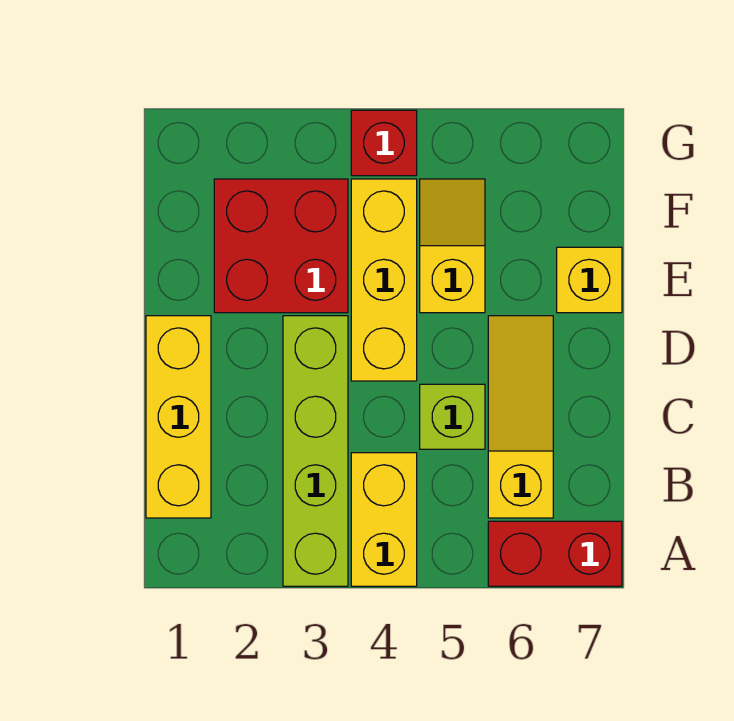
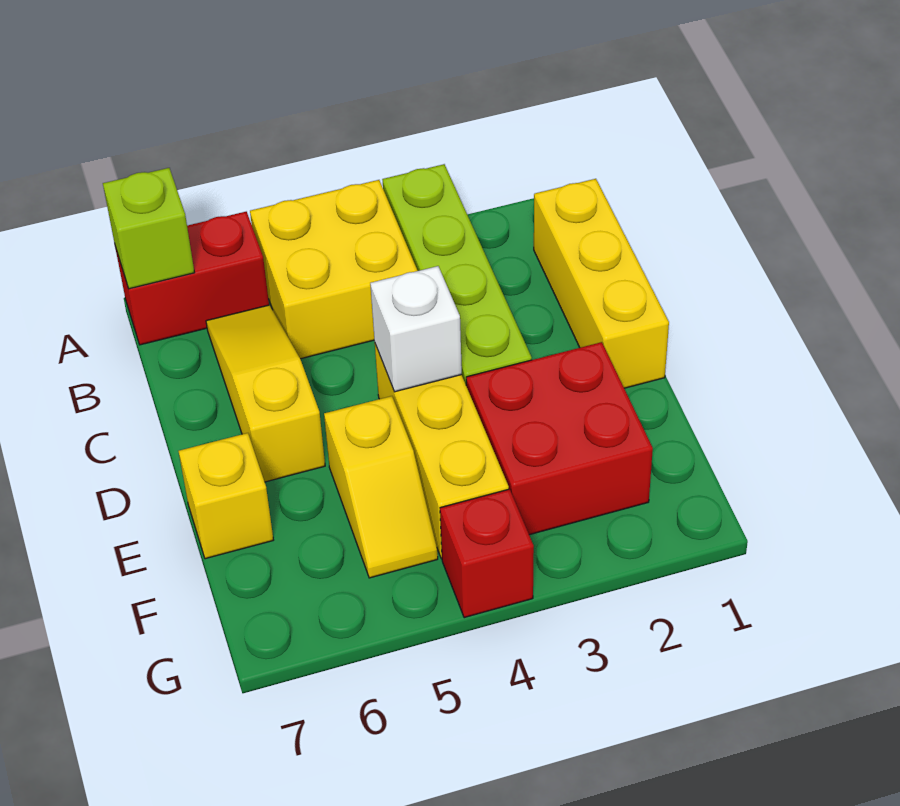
yellow brick A4:B4 level 1 -> yellow brick A4:B5 level 1
yellow slope B6:D6 level 1 top B -> yellow slope B6:D6 level 1 top D
lime brick C5 level 1 -> lime brick A7 level 2
none -> white brick D4 level 2

